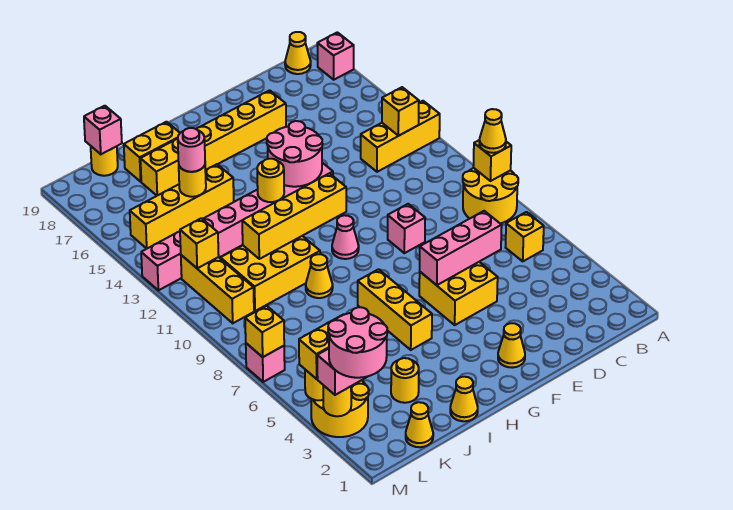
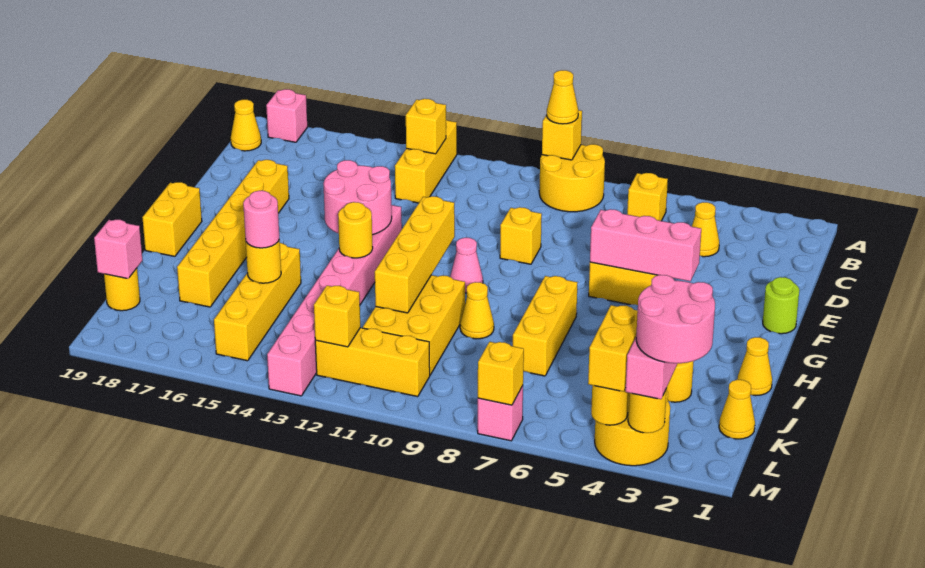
pink brick D6:F6 level 2 -> pink brick F4:F6 level 2
pink brick E9 level 1 -> yellow brick E9 level 1
none -> lime round brick F1 level 1
yellow cone F2 level 1 -> yellow cone C4 level 1
yellow brick H5:H7 level 1 -> yellow brick H7:J7 level 1
yellow brick I18:J18 level 1 -> yellow brick G19:H19 level 1

